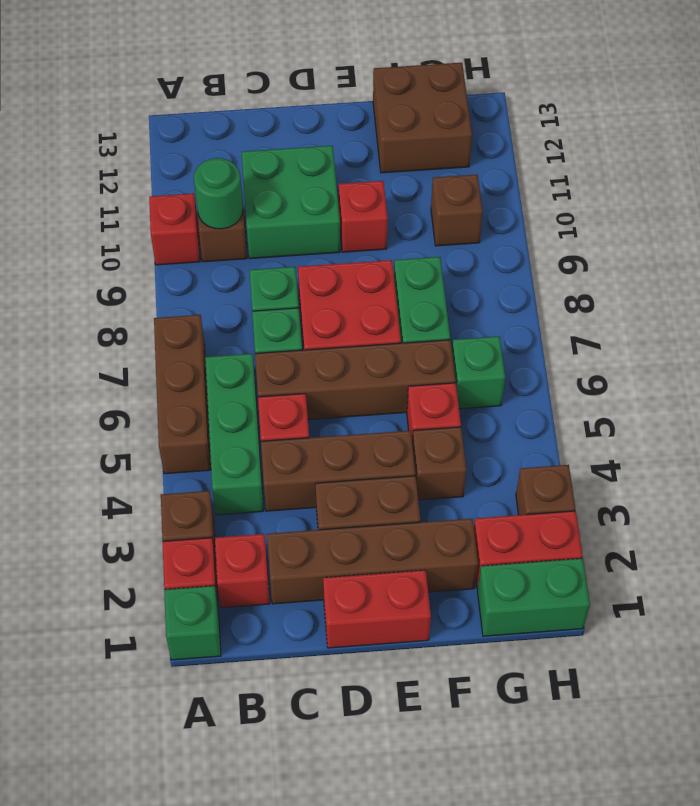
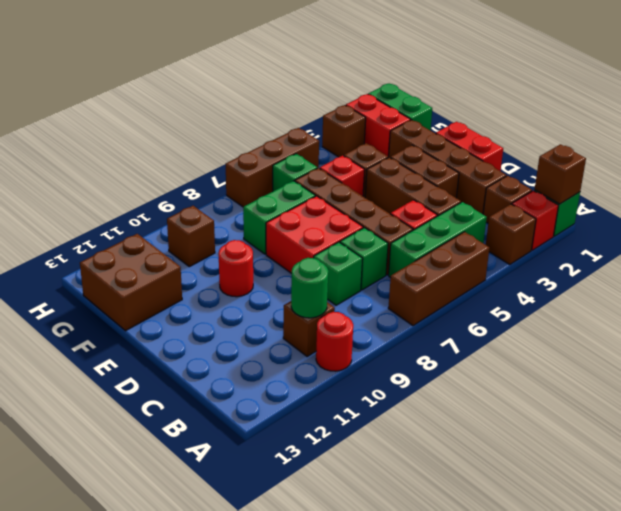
none -> brown brick A1 level 2
red brick A10 level 1 -> red round brick A10 level 1
red brick B2 level 1 -> brown brick B2 level 1
green brick C10:D11 level 1 -> none
red brick E10 level 1 -> red round brick E10 level 1
none -> brown brick H5:H7 level 1

